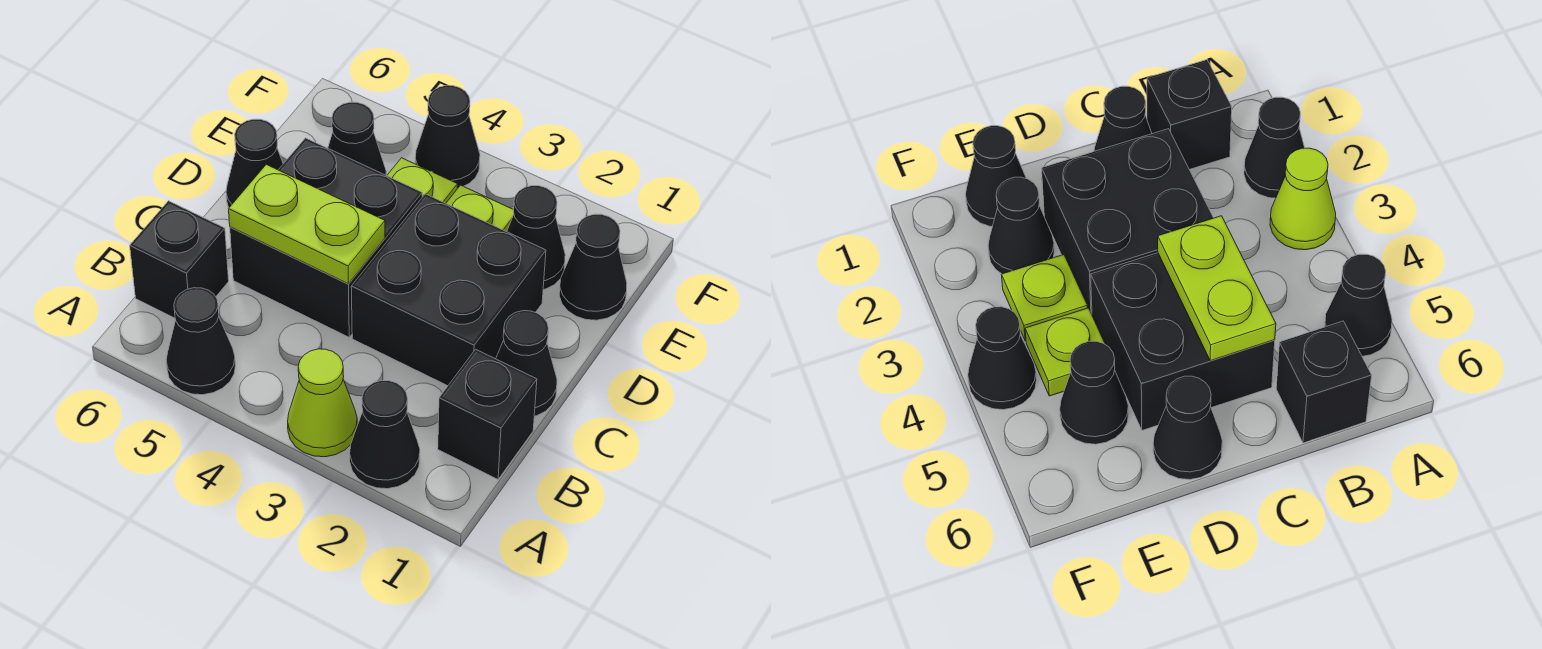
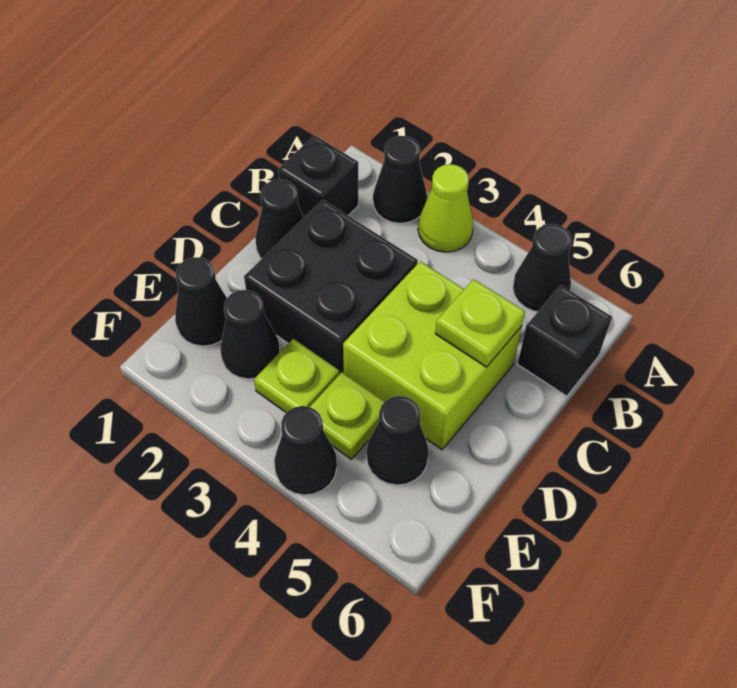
black brick C4:D5 level 1 -> lime brick C4:D5 level 1
lime plate C4:C5 level 2 -> lime plate C5 level 2
black cone D6 level 1 -> none

